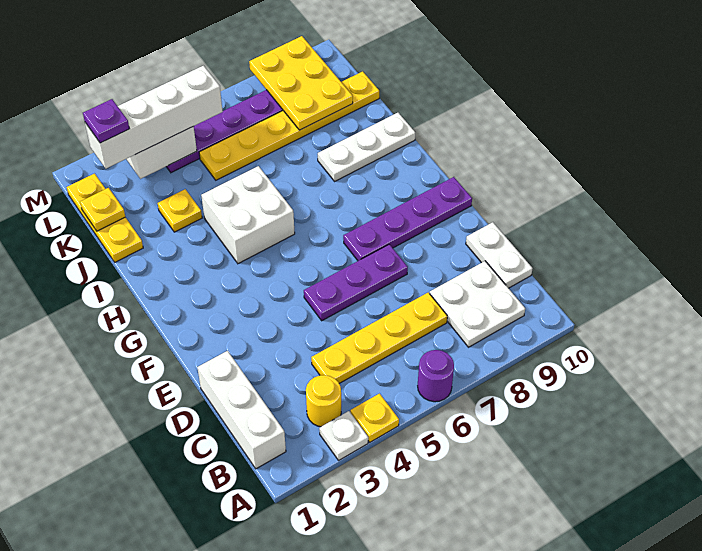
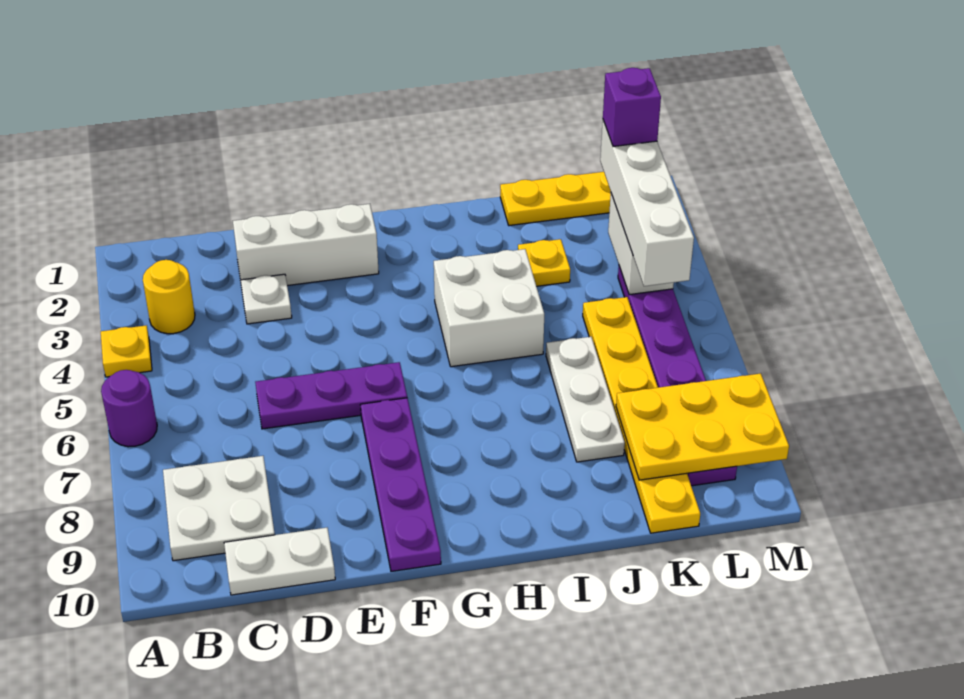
white plate A3 level 1 -> white plate D3 level 1
white brick B1:D1 level 1 -> white brick D2:F2 level 1
yellow plate C4:C7 level 1 -> none
purple plate E5:E7 level 1 -> purple plate D6:F6 level 1
white plate I8:I10 level 1 -> white plate J6:J8 level 1
yellow plate K1 level 2 -> none
purple plate L2 level 4 -> purple brick L2 level 4

